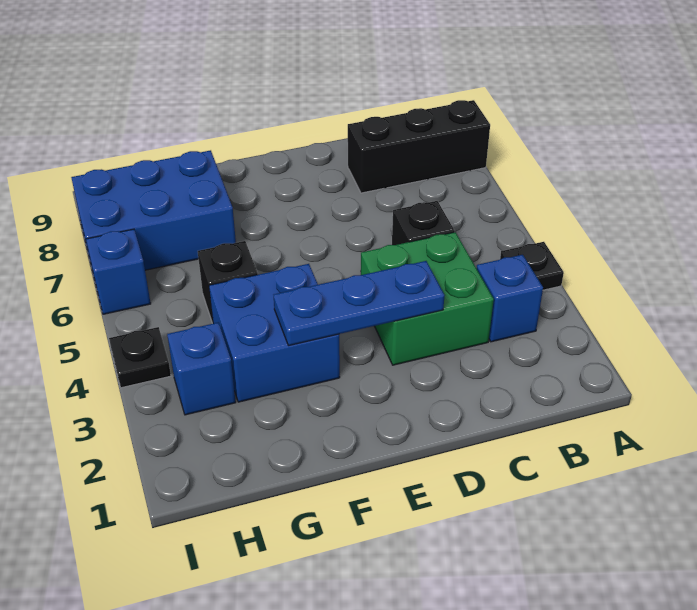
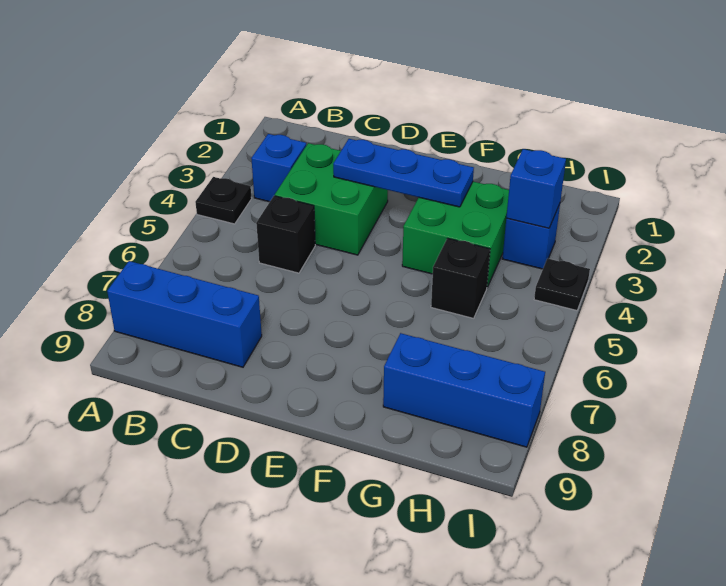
black brick A8:C8 level 1 -> blue brick A8:C8 level 1
blue brick F3:G4 level 1 -> green brick F3:G4 level 1
blue brick G7:I8 level 1 -> blue brick G8:I8 level 1
blue brick I6 level 1 -> blue brick H3 level 2

